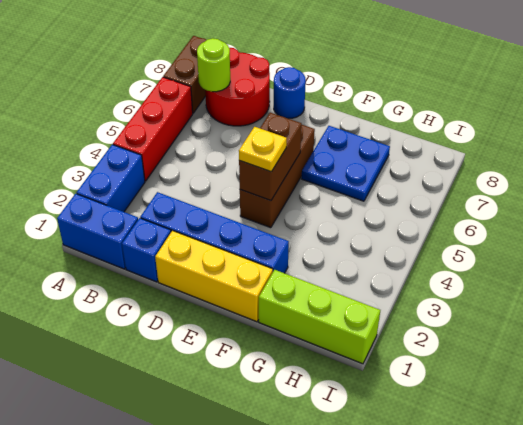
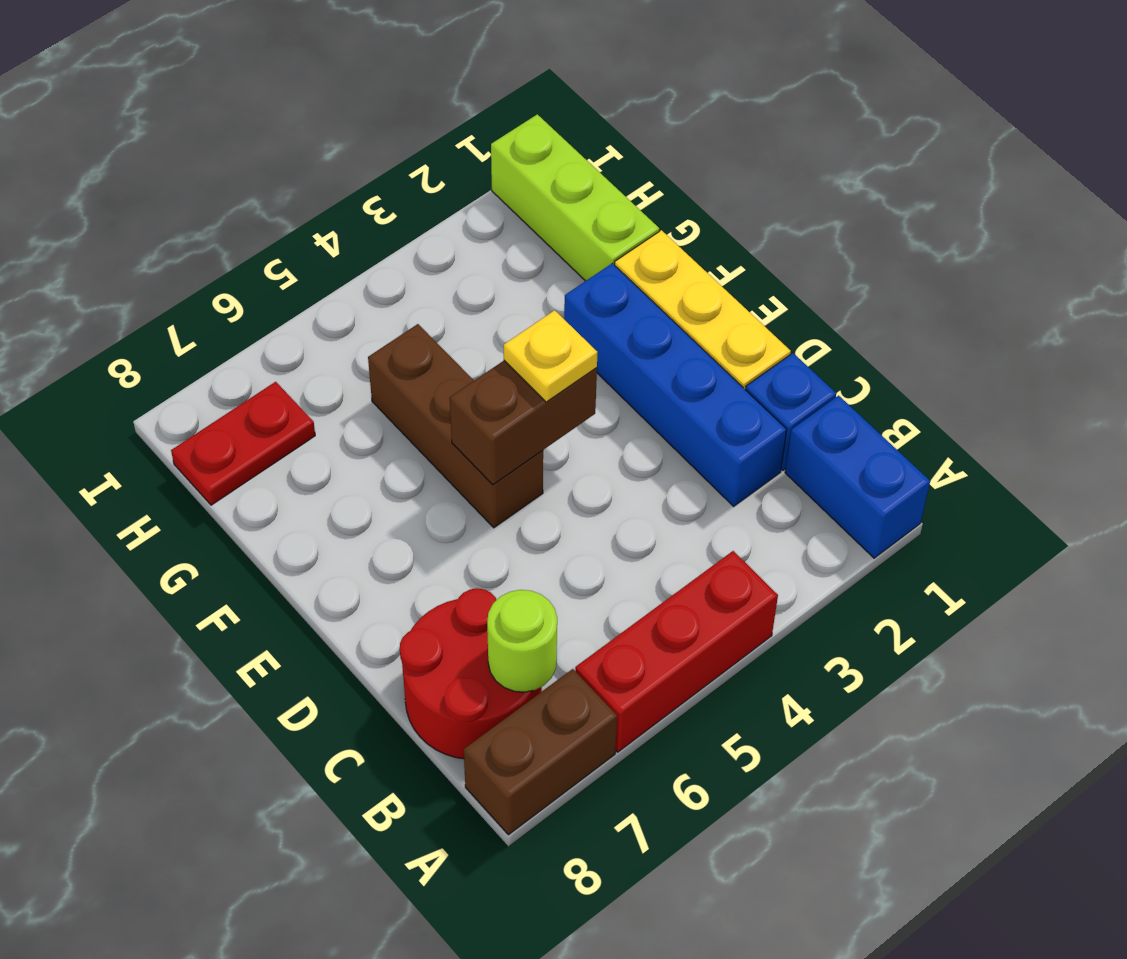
blue brick A2:A3 level 1 -> none
blue round brick D8 level 1 -> none
brown brick E4:E6 level 1 -> brown brick E5:G5 level 1
blue plate F6:G7 level 1 -> none
none -> red plate H7:H8 level 1

